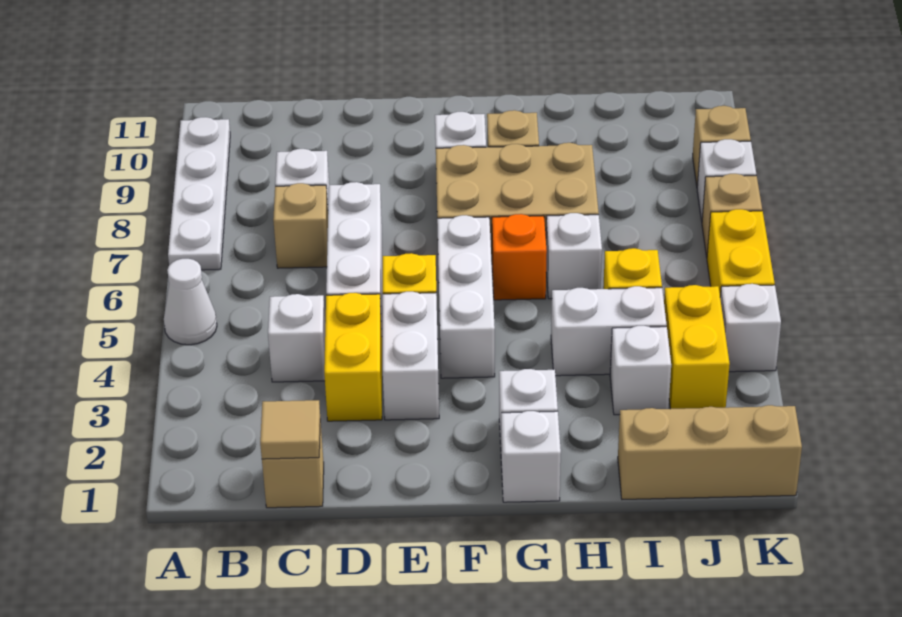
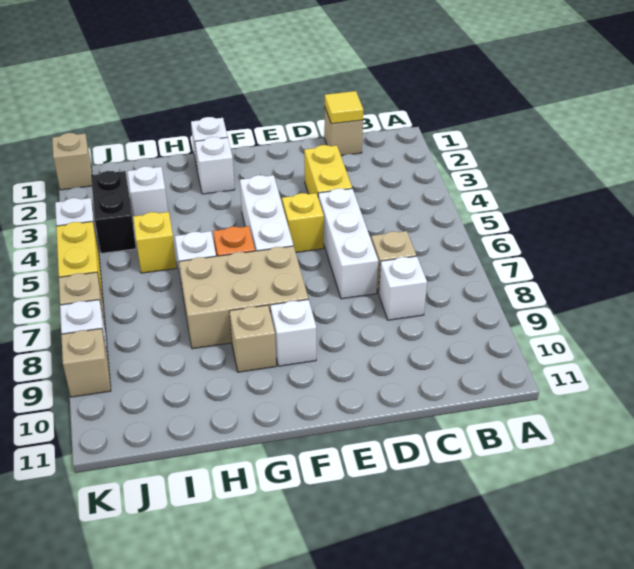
white cone A5 level 1 -> none
white plate A7:A10 level 1 -> none
tan tile C1 level 2 -> yellow tile C1 level 2
white brick C4 level 1 -> none
white brick E3:E4 level 1 -> none
white brick H4:I4 level 1 -> none
tan brick I1:K1 level 1 -> tan brick K1 level 1
yellow brick J3:J4 level 1 -> black brick J3:J4 level 1

